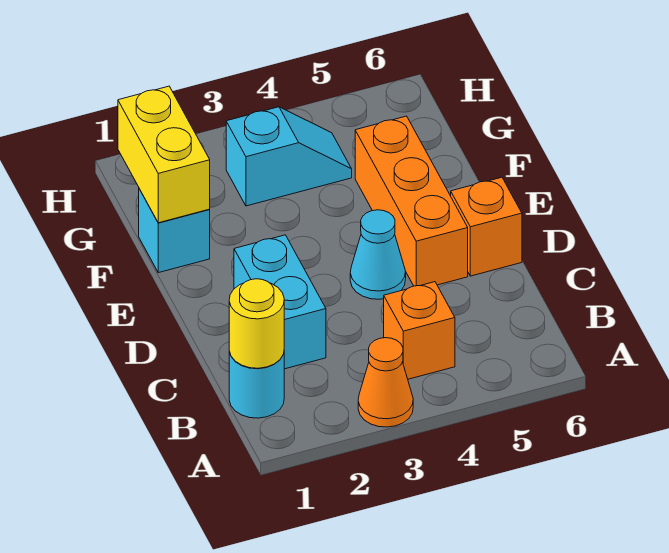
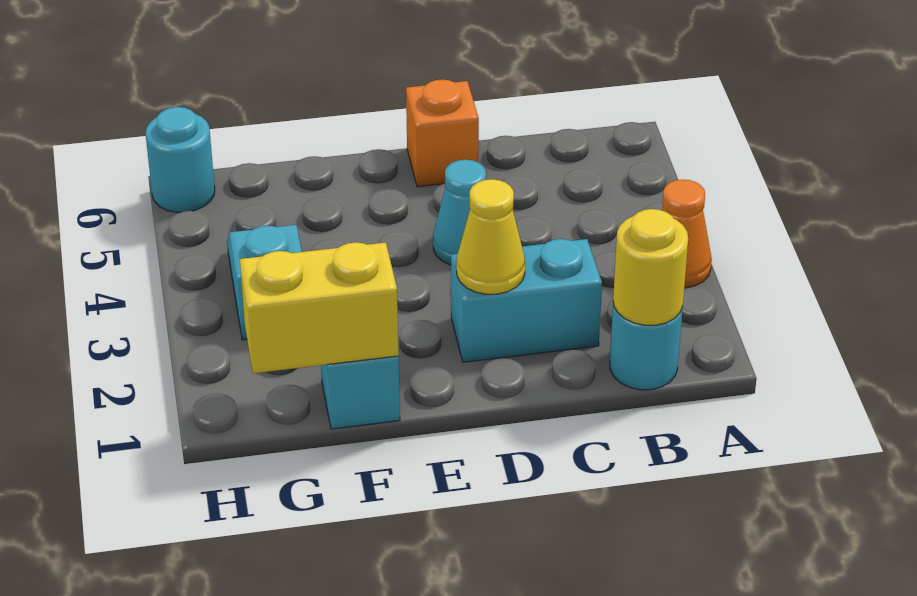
orange brick B4 level 1 -> none
none -> yellow cone D2 level 2
orange brick D5:F5 level 1 -> none
none -> cyan round brick H6 level 1

